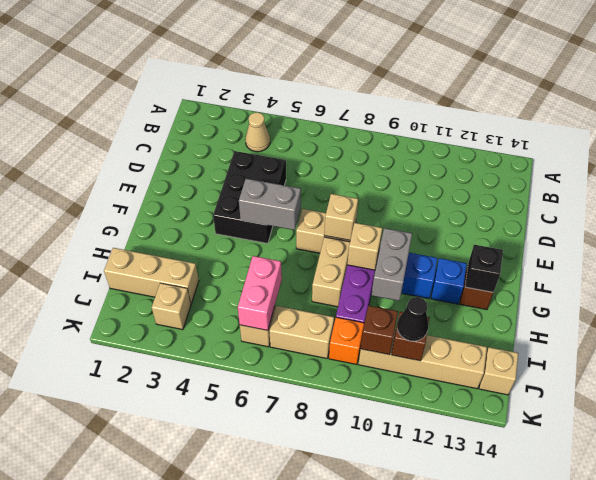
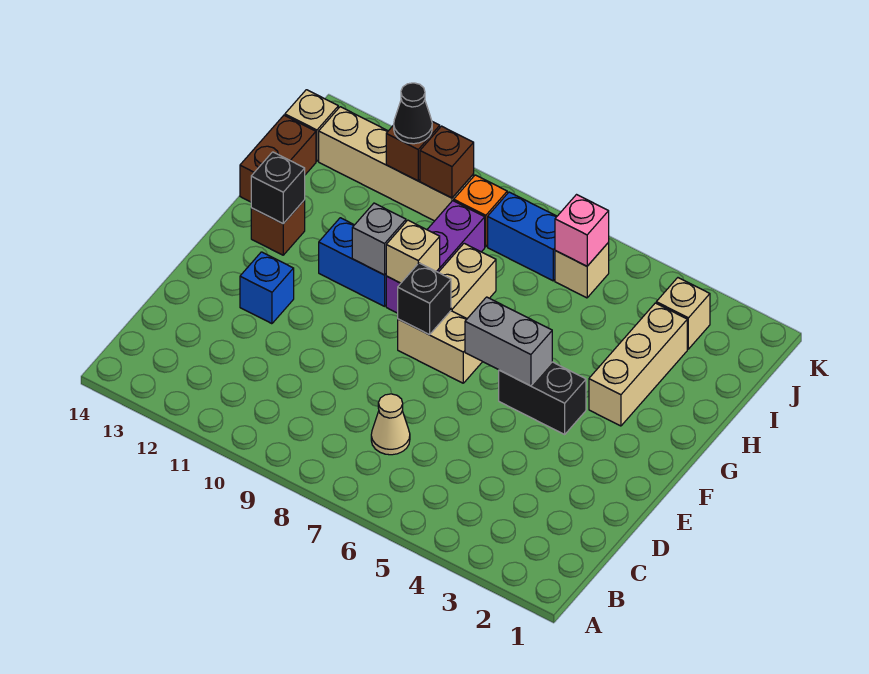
tan cone B4 level 1 -> tan cone C7 level 1
black brick D4:F5 level 1 -> black brick F4:F5 level 1
tan brick F8 level 2 -> black brick F8 level 2
grey brick G10:H10 level 2 -> grey brick G10 level 2
blue brick G12 level 1 -> blue brick E12 level 1
none -> brown brick H14:I14 level 1
tan brick I1:I3 level 1 -> tan brick G3:I3 level 1
pink brick I6:J6 level 2 -> pink brick J6 level 2
tan brick J7:J8 level 1 -> blue brick J7:J8 level 1

